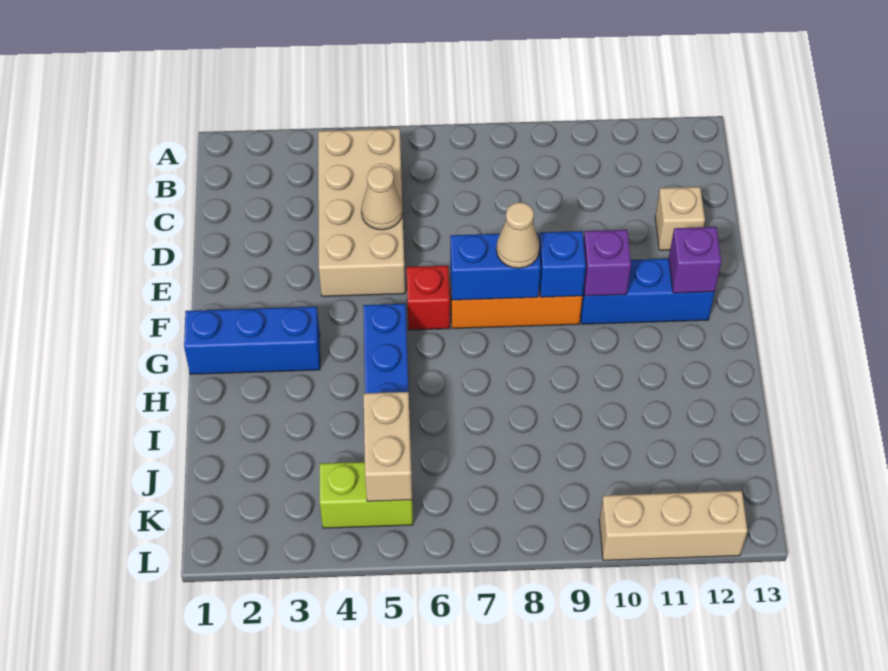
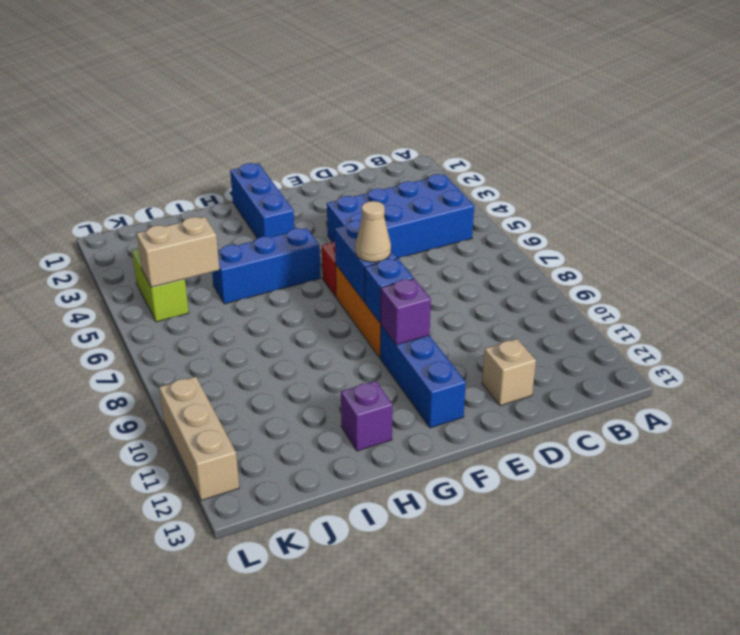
tan brick B4:E5 level 1 -> blue brick B4:E5 level 1
tan cone D5 level 2 -> none
purple brick F12 level 2 -> purple brick H12 level 1

